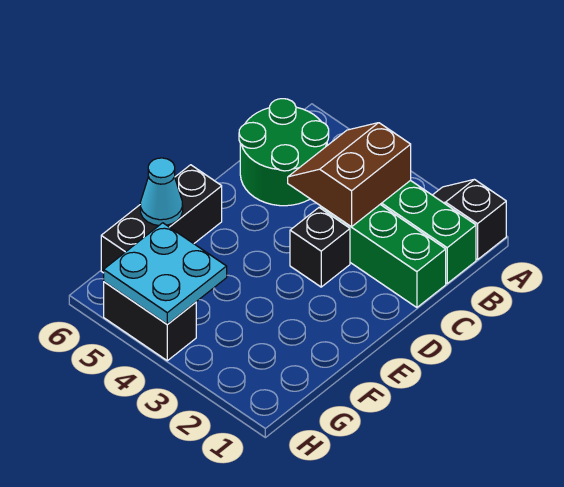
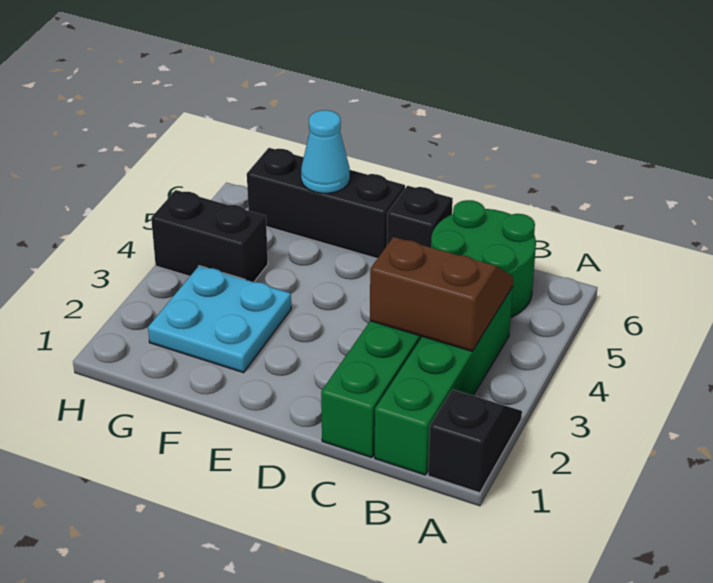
black brick D3 level 1 -> black brick D6 level 1
cyan plate G4:H5 level 2 -> cyan plate F2:G3 level 1
black brick H4:H5 level 1 -> black brick G4:H4 level 1

